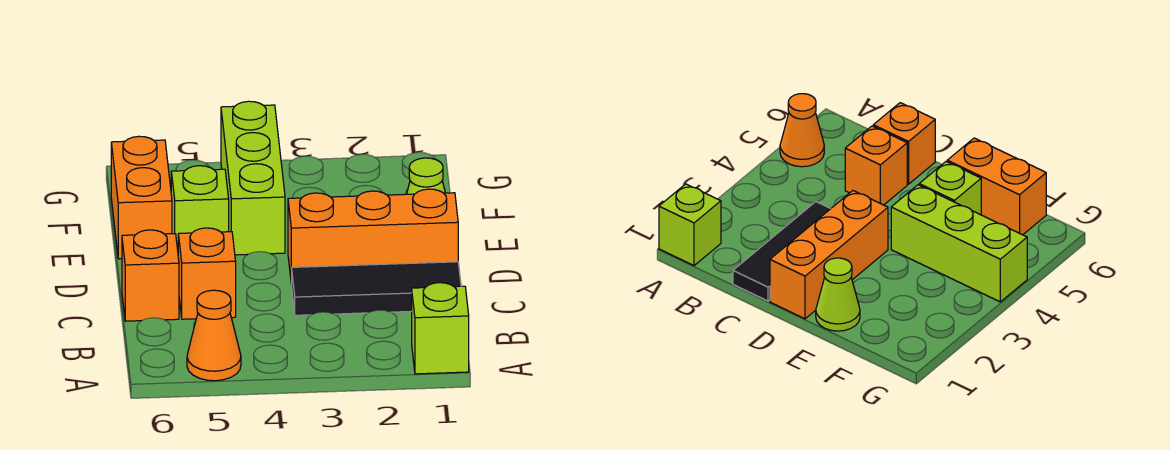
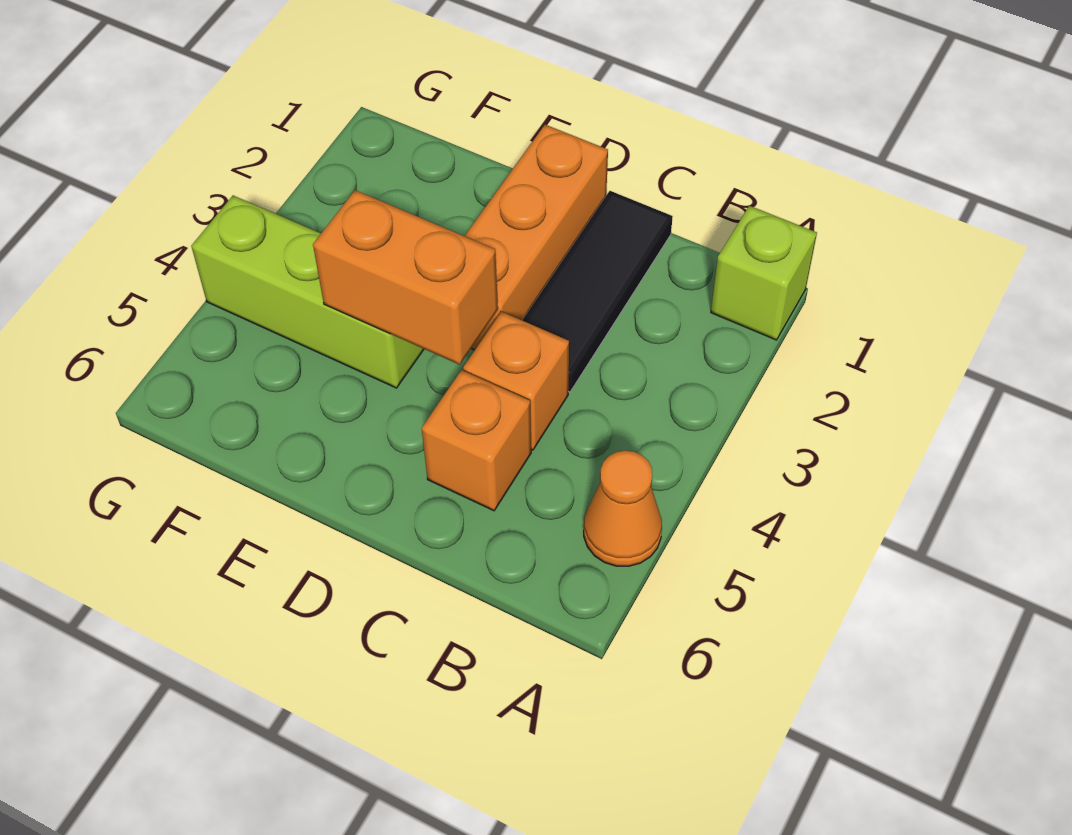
orange brick C6 level 1 -> orange brick C4 level 1
lime cone E1 level 1 -> none
lime brick E5 level 1 -> none
orange brick E6:F6 level 1 -> orange brick D4:E4 level 2

